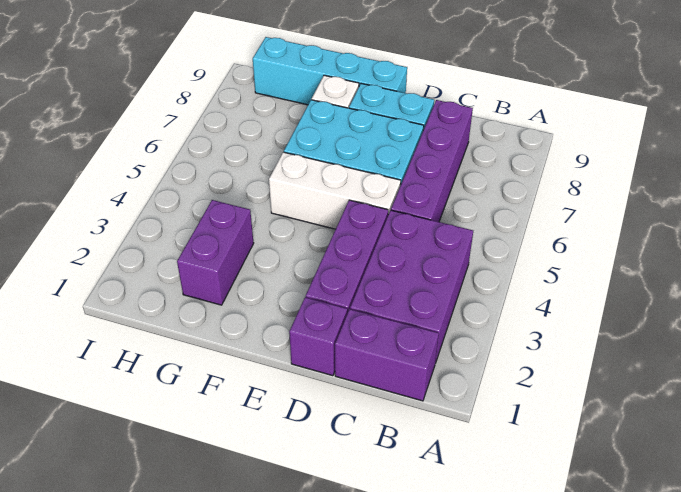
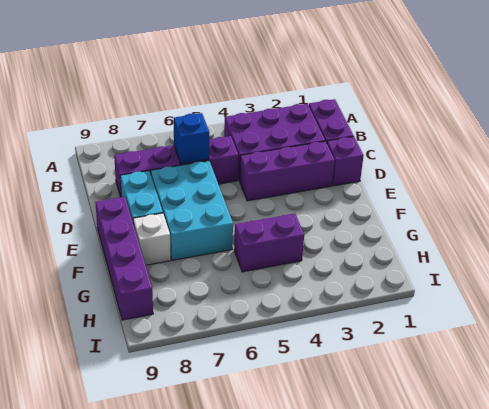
none -> blue brick C6 level 2
white brick D5:F5 level 1 -> none
cyan brick E9:H9 level 1 -> purple brick E9:H9 level 1
purple brick G2:G3 level 1 -> purple brick G4:G5 level 1

